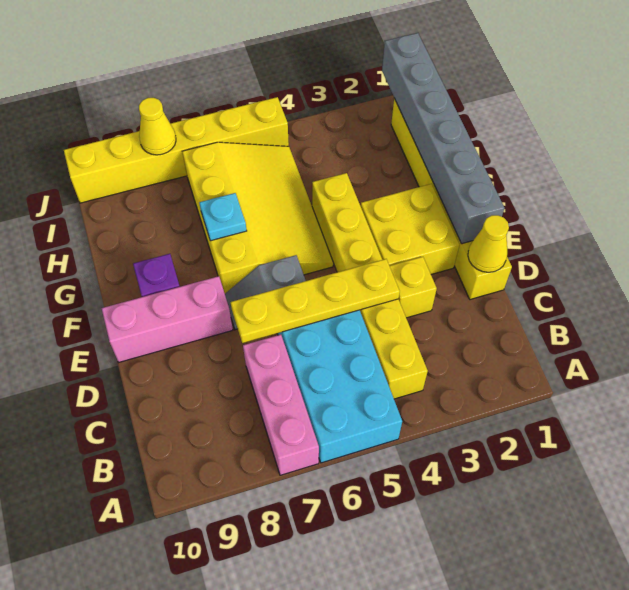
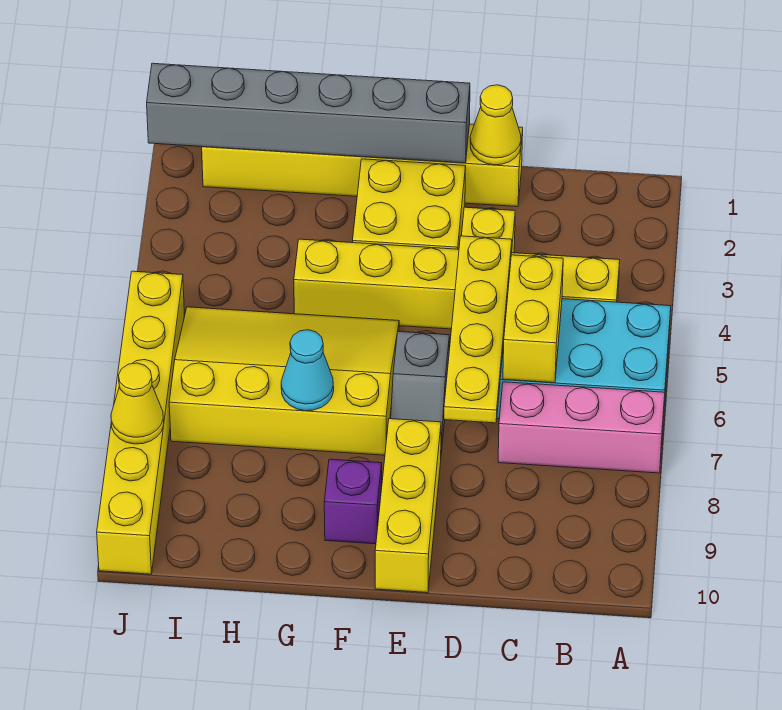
none -> yellow brick C5:C6 level 2
pink brick E8:E10 level 1 -> yellow brick E8:E10 level 1
cyan plate G7 level 2 -> cyan cone G7 level 2

